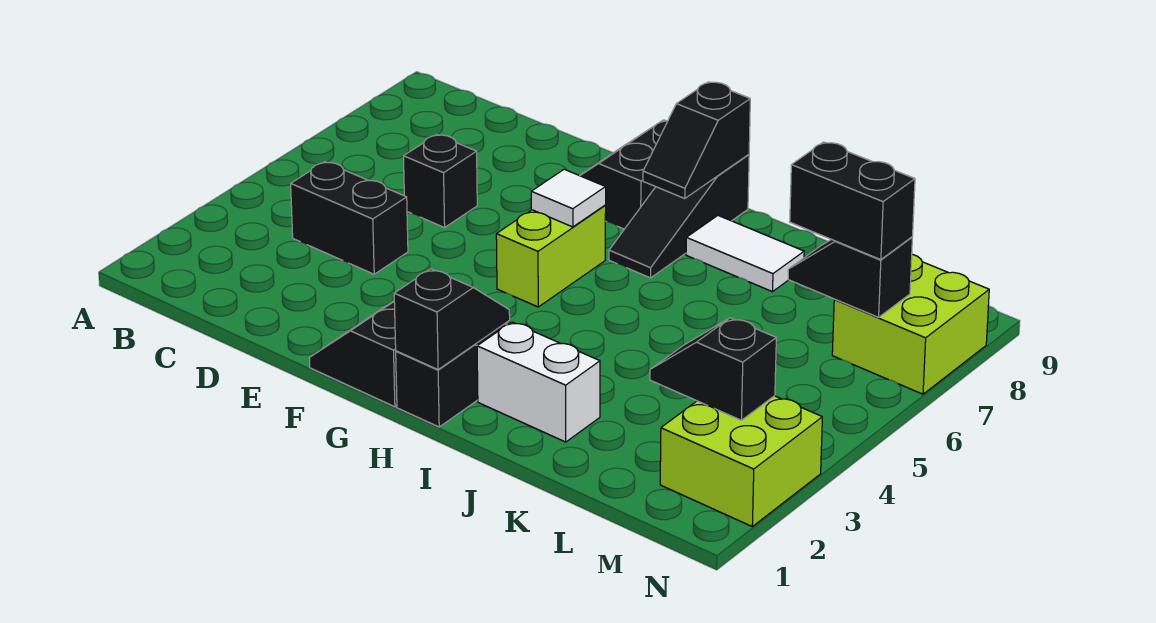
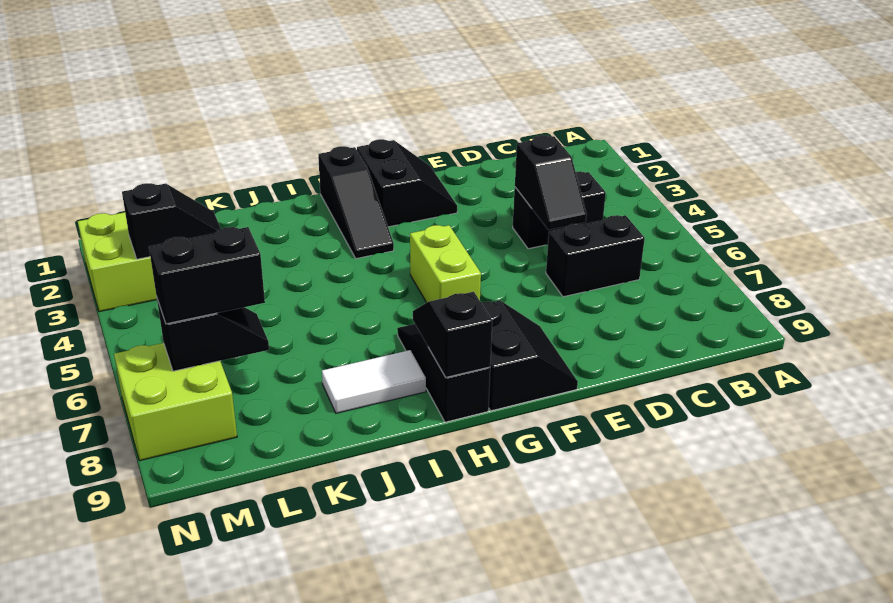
black brick D6 level 1 -> black brick C6:D6 level 1
white tile G6 level 2 -> none
black slope H1:H2 level 2 top 1 -> black slope D4:D5 level 2 top 4
white brick I2:J2 level 1 -> none

